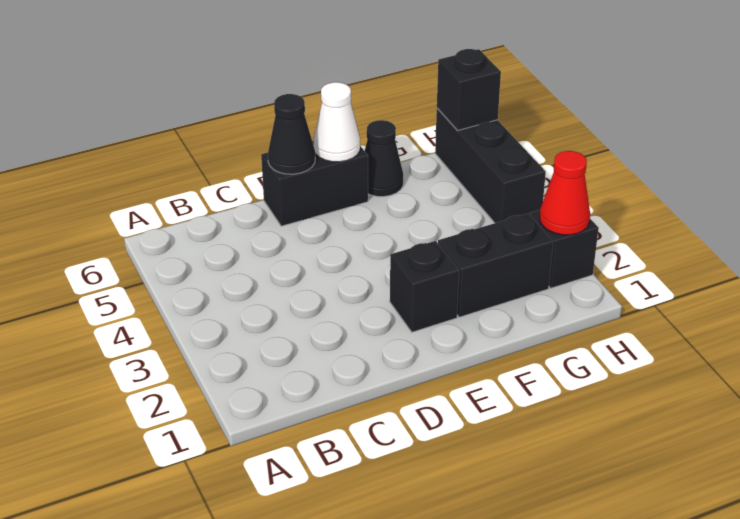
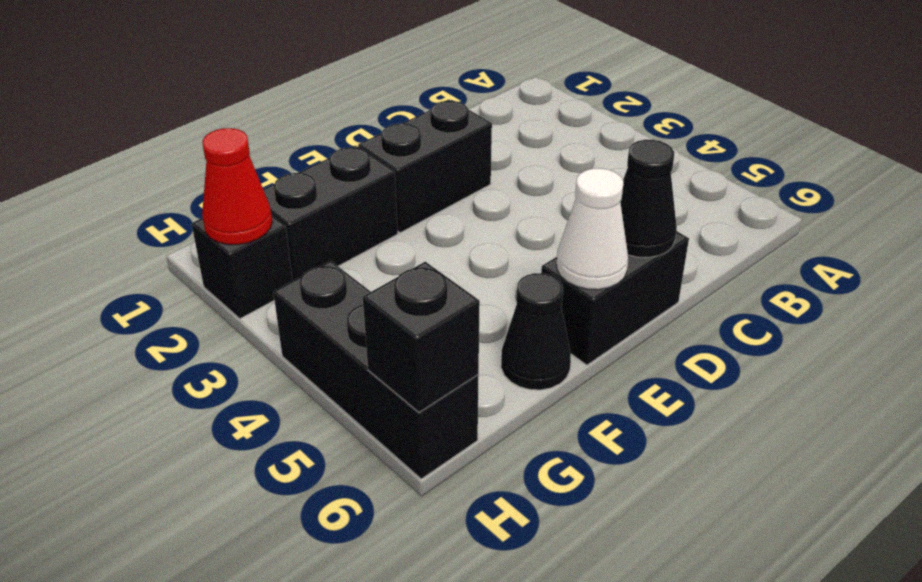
black brick E2 level 1 -> black brick D2:E2 level 1

